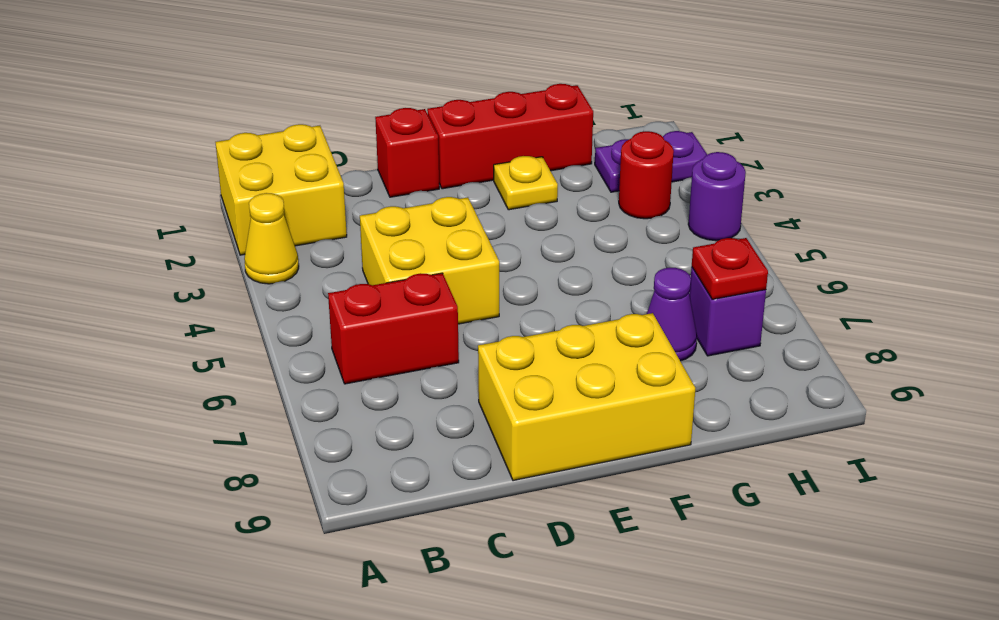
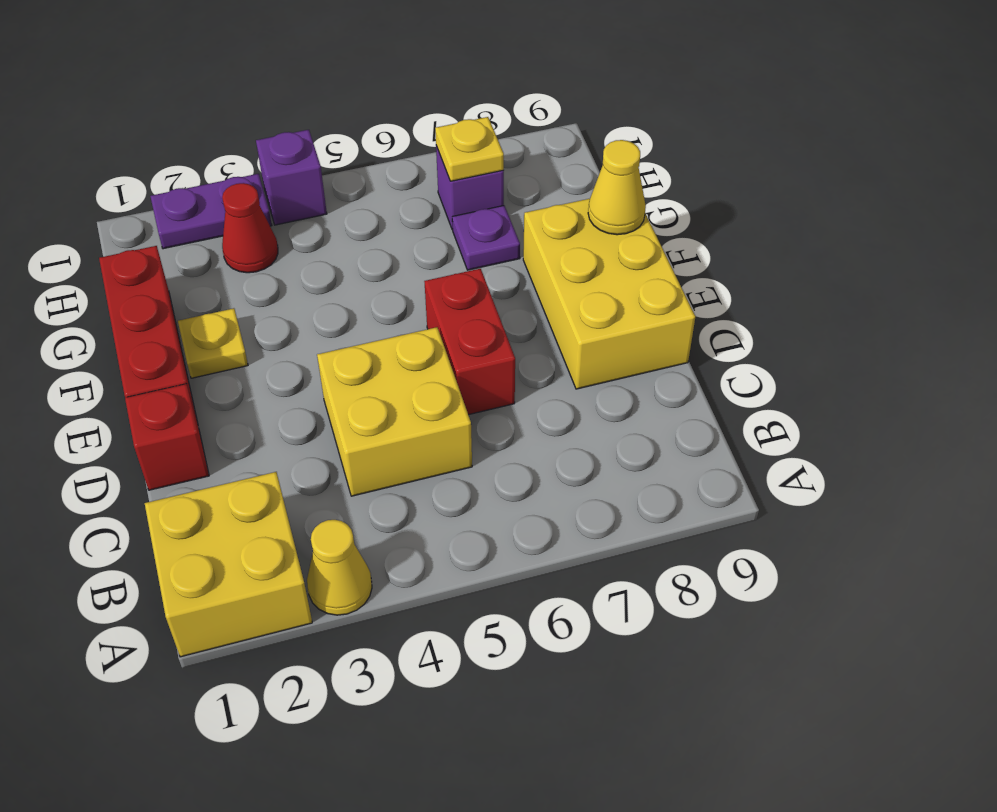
red brick B6:C6 level 1 -> red brick D6:E6 level 1
none -> yellow cone F9 level 2
purple cone G7 level 1 -> purple plate G7 level 1
purple plate H2:I2 level 1 -> purple plate I2:I3 level 1
red round brick H3 level 1 -> red cone H3 level 1
red plate H7 level 2 -> yellow plate H7 level 2
purple round brick I4 level 1 -> purple brick I4 level 1

